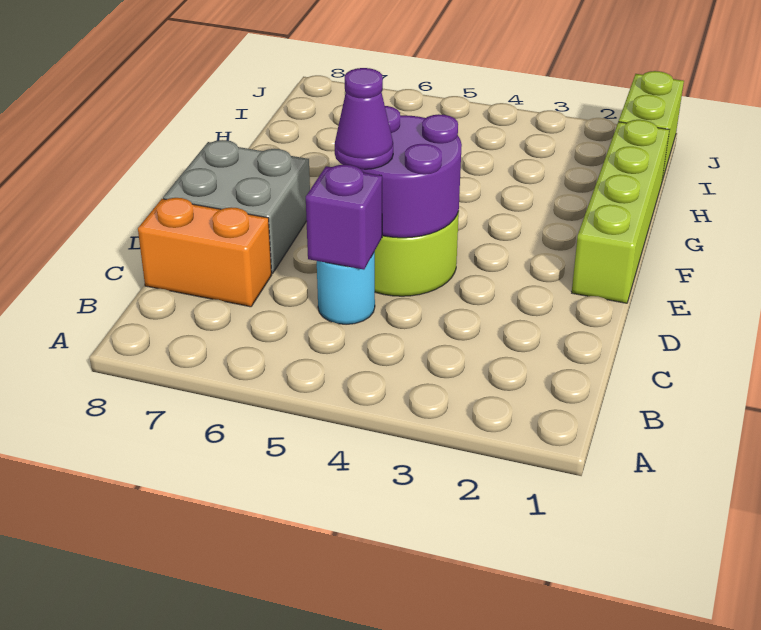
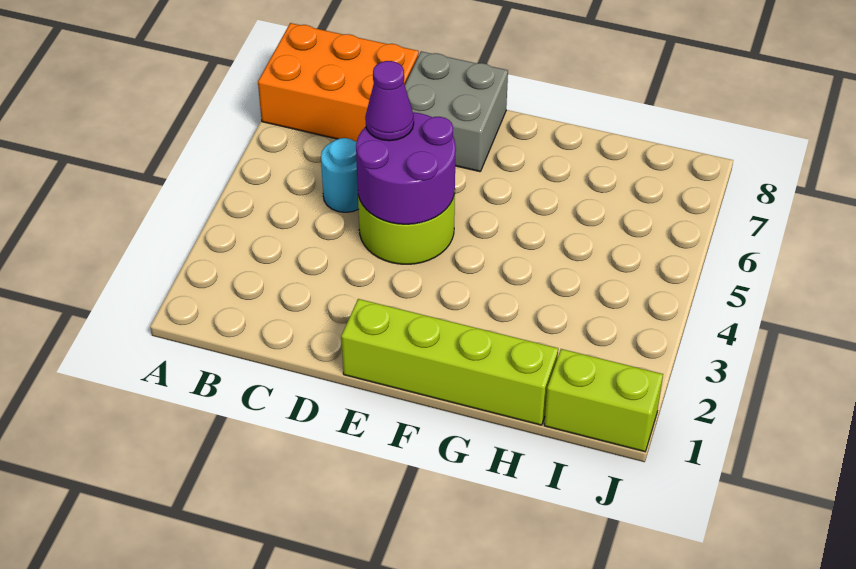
purple brick C5 level 2 -> none
orange brick C7:C8 level 1 -> orange brick A7:C8 level 1

